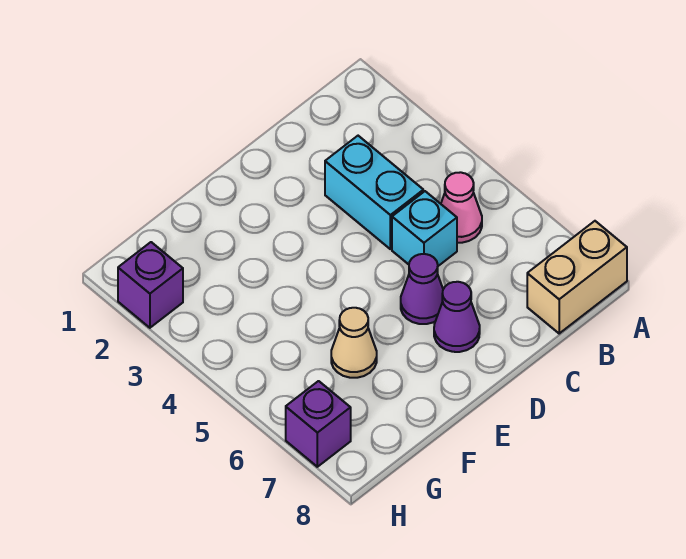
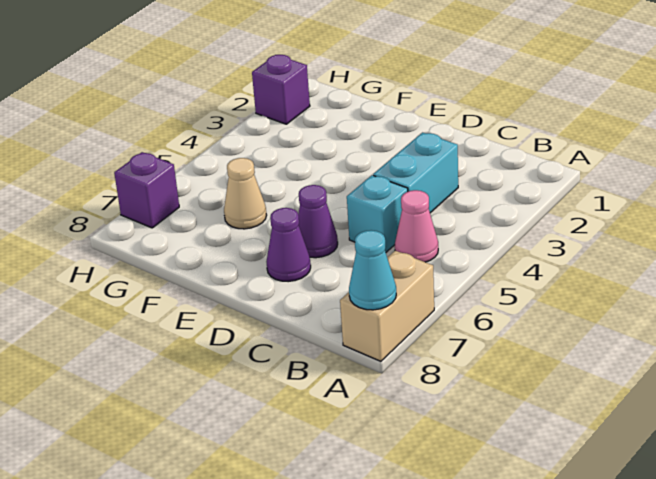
tan brick A8:B8 level 1 -> tan brick A7:A8 level 1
none -> cyan cone A8 level 2

